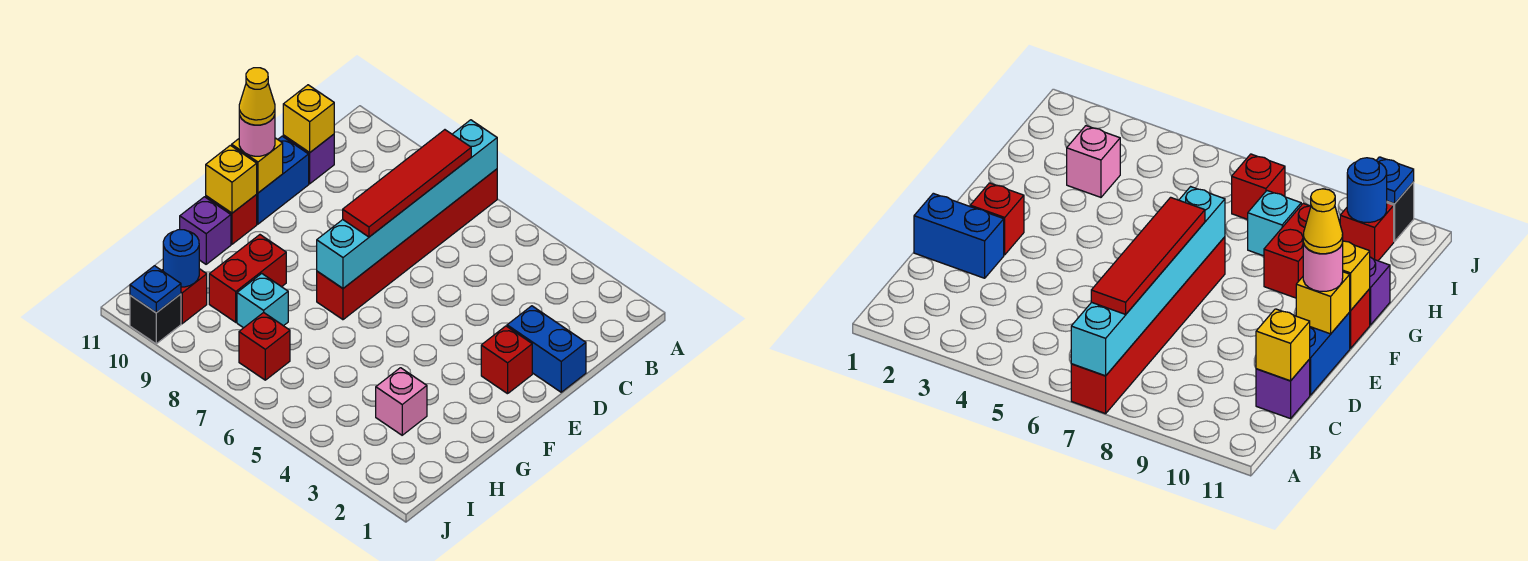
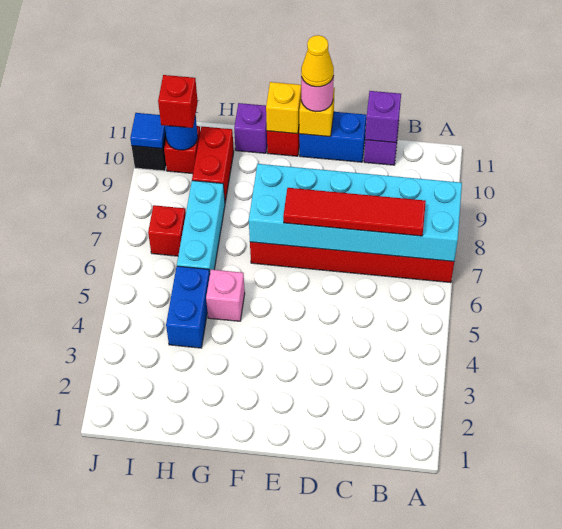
cyan brick A7:F7 level 2 -> cyan brick A7:F8 level 2
yellow brick C11 level 2 -> purple brick C11 level 2
blue brick D1:D2 level 1 -> blue brick H4:H5 level 1
red brick E2 level 1 -> red brick I10 level 3
red brick G9:H9 level 1 -> red brick H9:H10 level 1
pink brick H3 level 1 -> pink brick G5 level 1
cyan brick H8 level 1 -> cyan brick H6:H8 level 1
blue plate J10 level 2 -> blue tile J10 level 2

